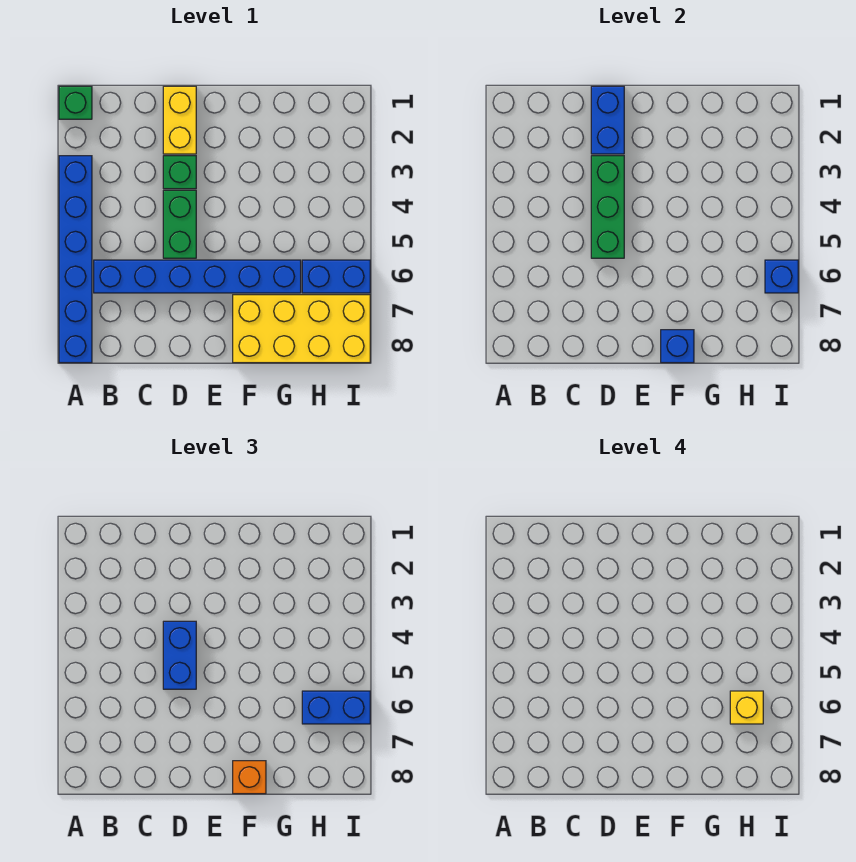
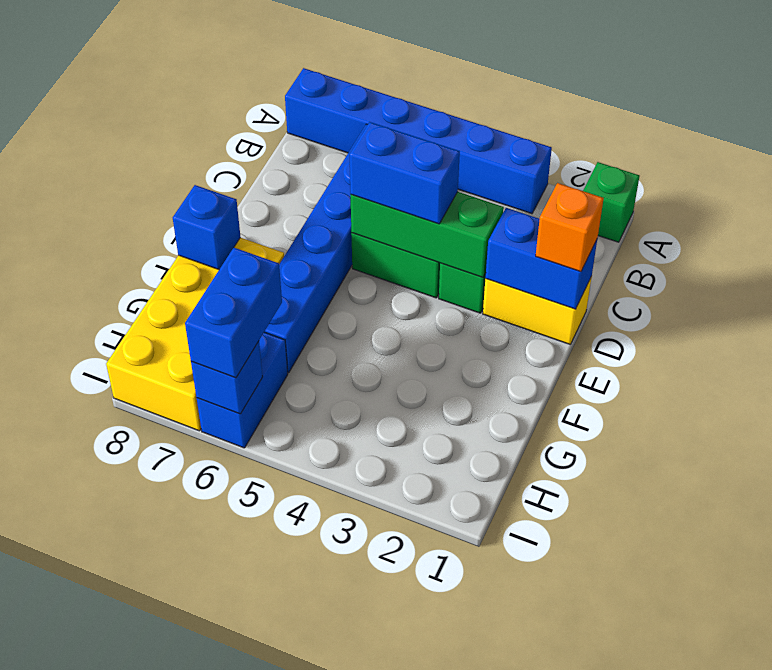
orange brick F8 level 3 -> orange brick D1 level 3
yellow brick H6 level 4 -> none

